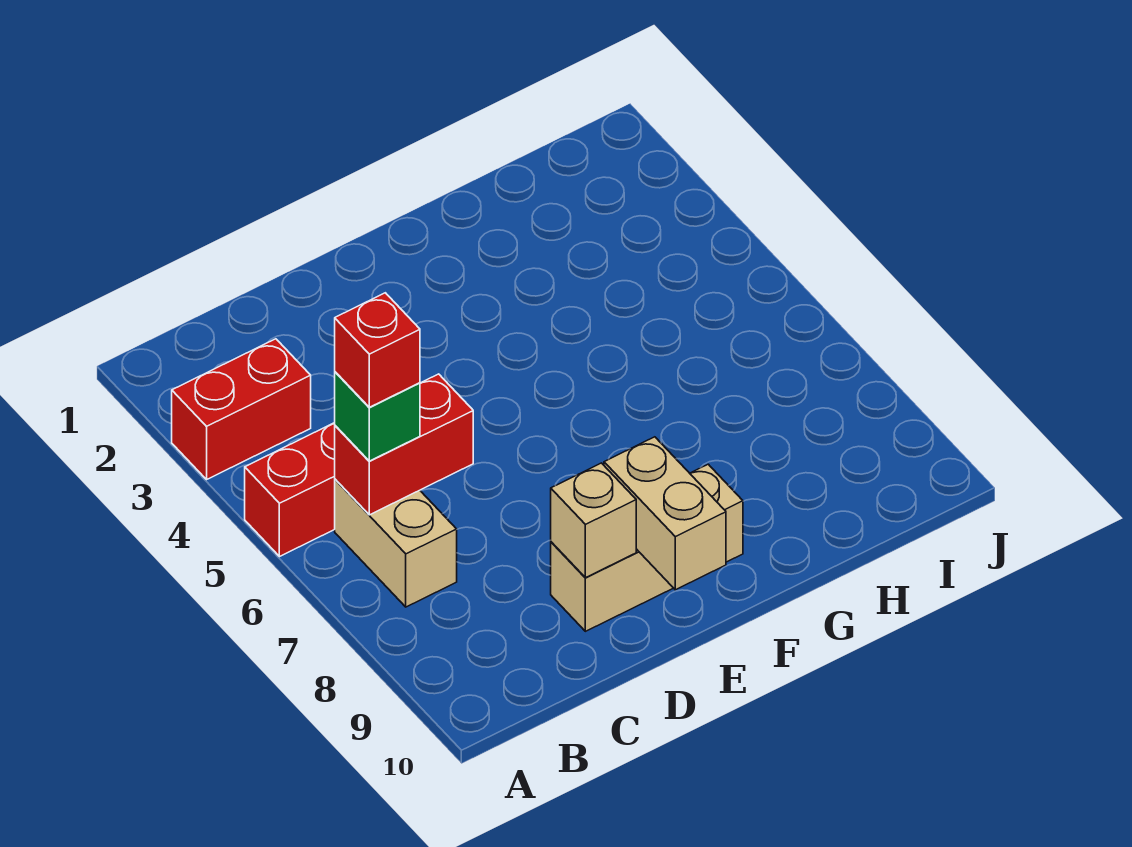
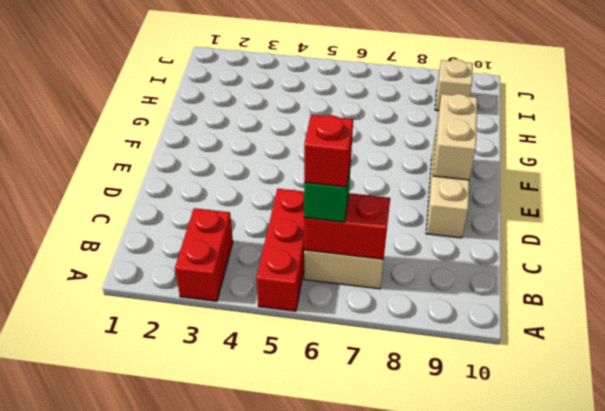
red brick B6:C6 level 2 -> red brick B6:B7 level 2
tan brick D9 level 2 -> tan brick I9 level 1
tan brick E9:E10 level 2 -> tan brick E9:F9 level 2

